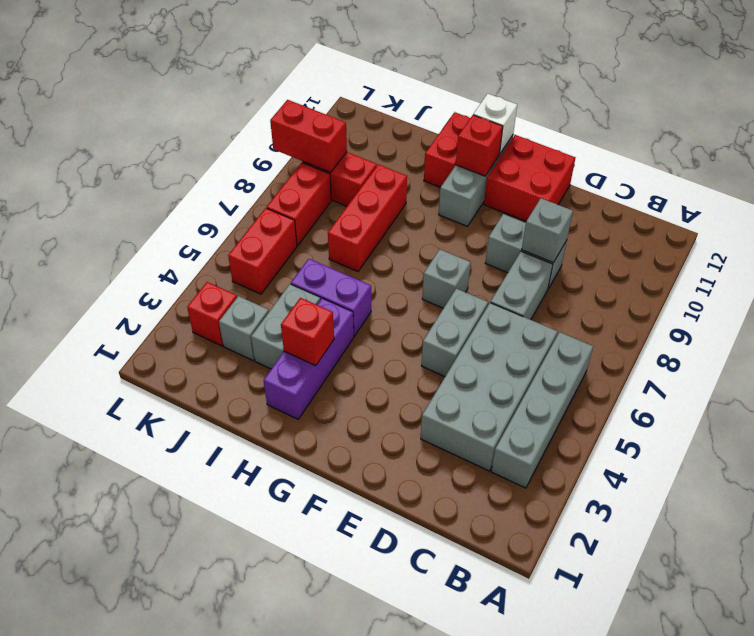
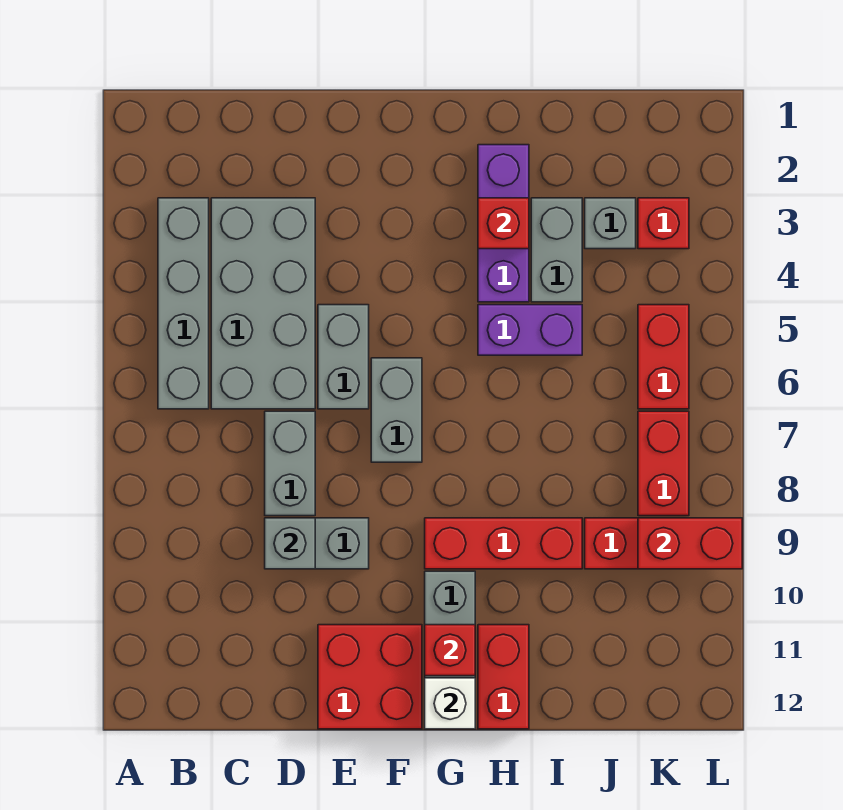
grey brick F7 level 1 -> grey brick F6:F7 level 1
red brick I7:I9 level 1 -> red brick G9:I9 level 1

